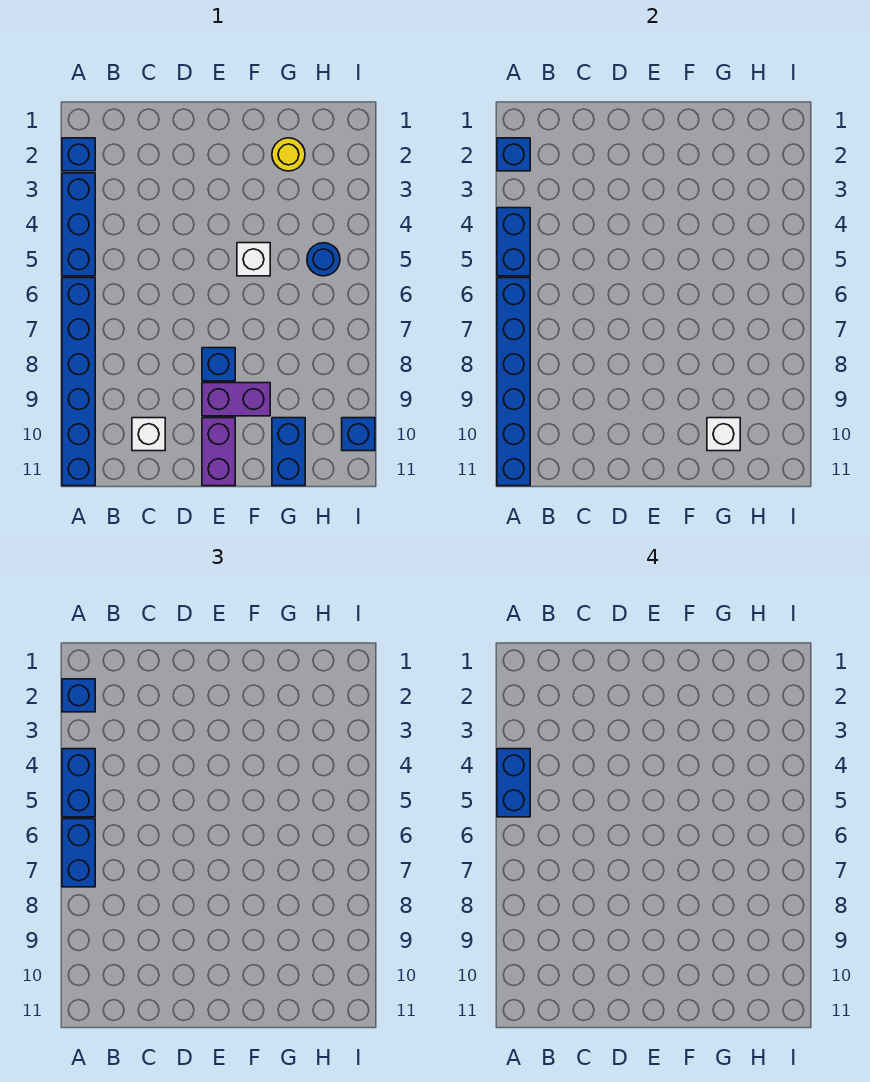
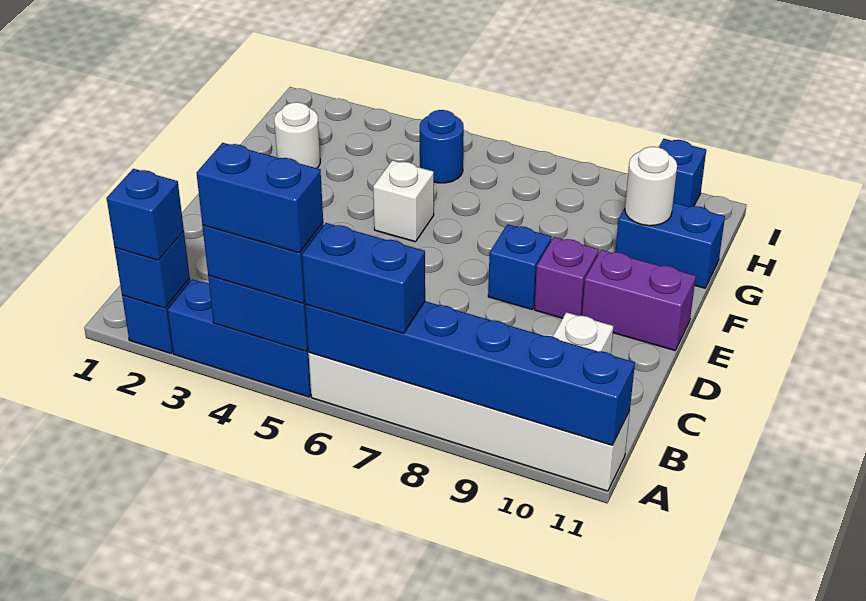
blue brick A6:A11 level 1 -> white brick A6:A11 level 1
purple brick E9:F9 level 1 -> purple brick E9 level 1
yellow round brick G2 level 1 -> white round brick G2 level 1
white brick G10 level 2 -> white round brick G10 level 2

